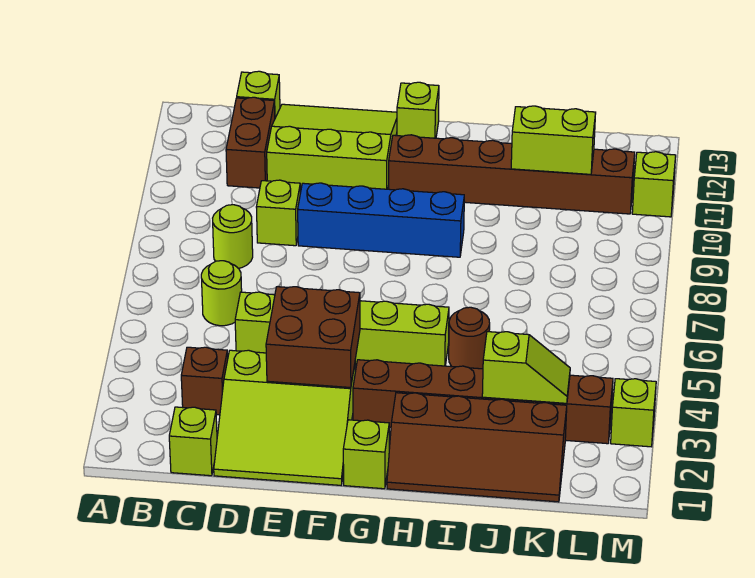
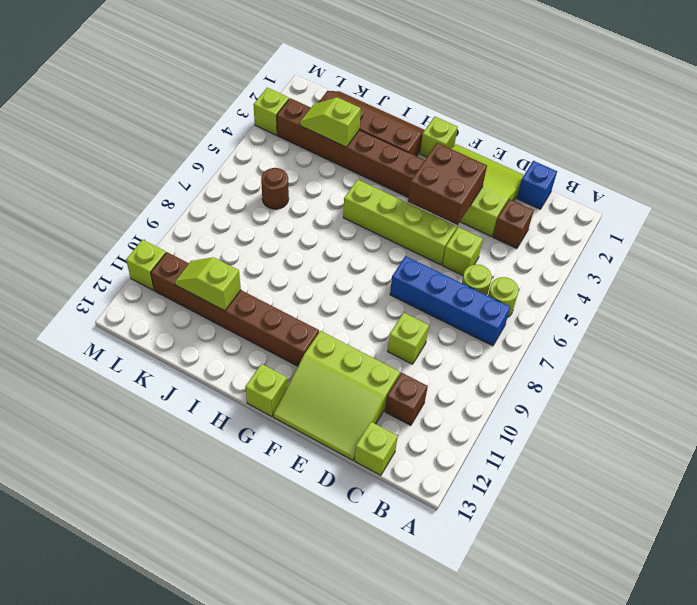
lime brick C1 level 1 -> blue brick C1 level 1
lime round brick C8 level 1 -> lime round brick B6 level 1
brown brick C11:C12 level 1 -> brown brick C11 level 1
blue brick E9:H9 level 1 -> blue brick B7:E7 level 1
brown round brick I5 level 1 -> brown round brick K6 level 1
lime brick J11:K11 level 2 -> lime slope J11:K11 level 2 top J

